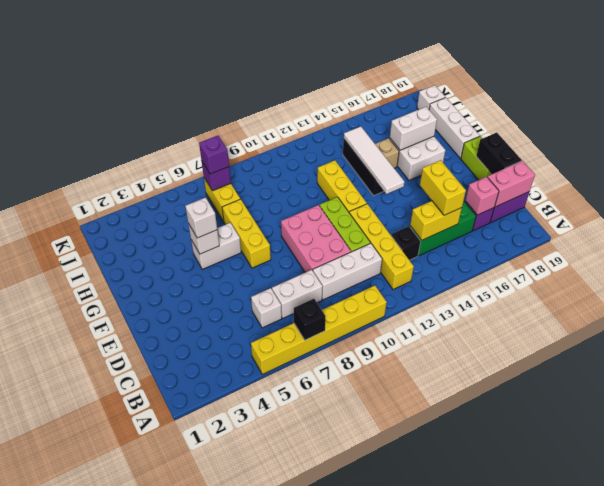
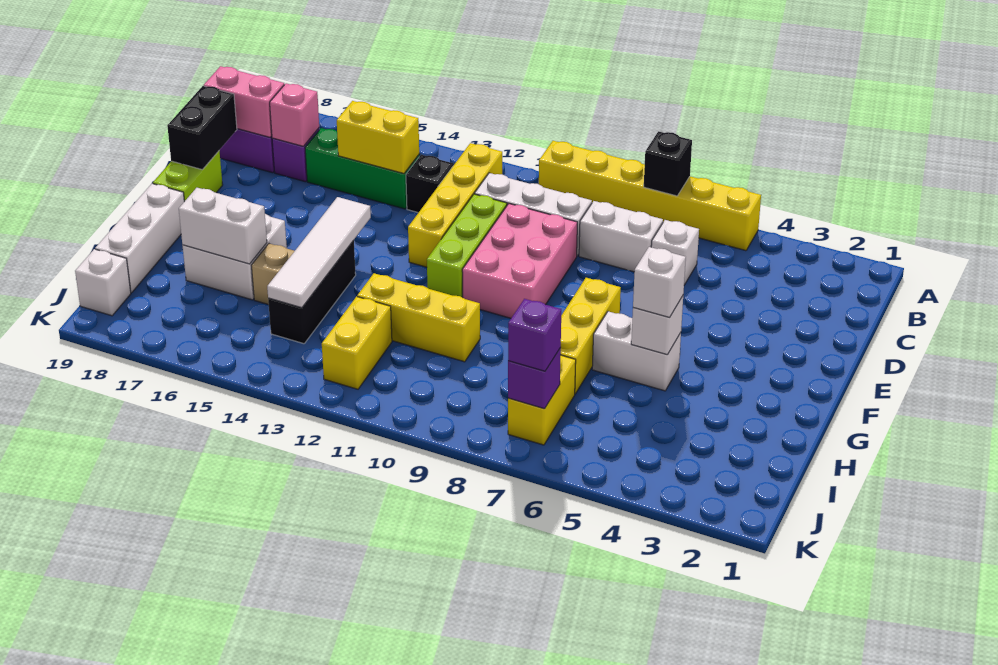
yellow brick C15:D15 level 3 -> yellow brick I12:J12 level 1
yellow brick F12:H12 level 1 -> yellow brick H10:H12 level 1

